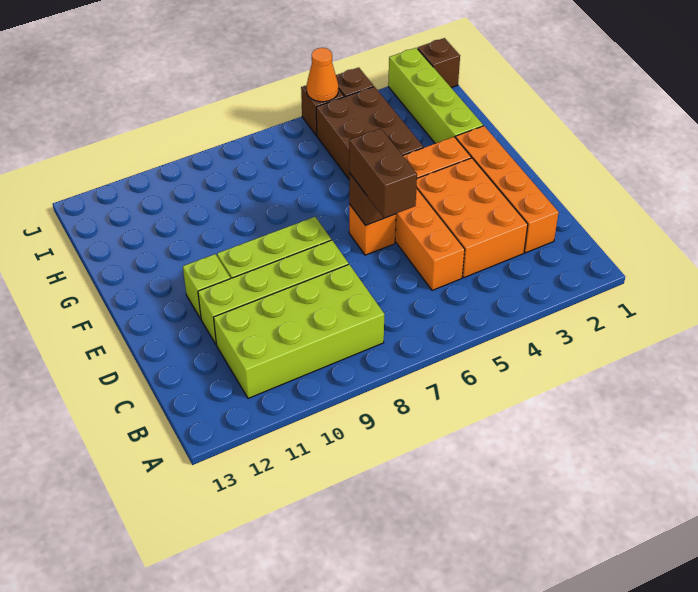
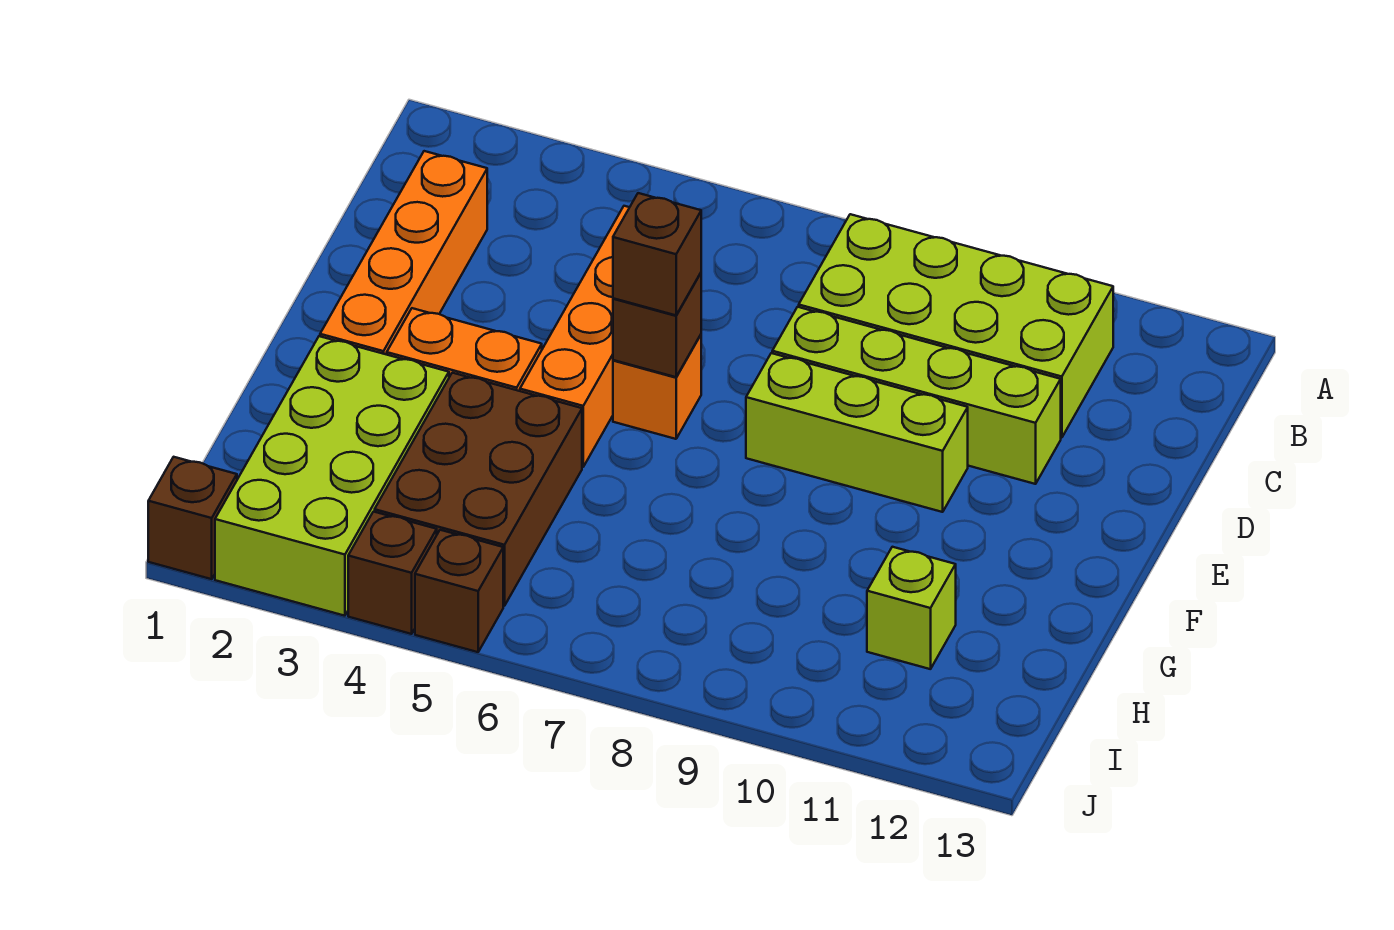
orange brick C3:E4 level 1 -> none
brown brick D6:E6 level 3 -> brown brick E6 level 3
lime brick E11 level 1 -> lime brick H11 level 1
lime brick G2:J2 level 1 -> lime brick G2:J3 level 1
orange cone J5 level 2 -> none

